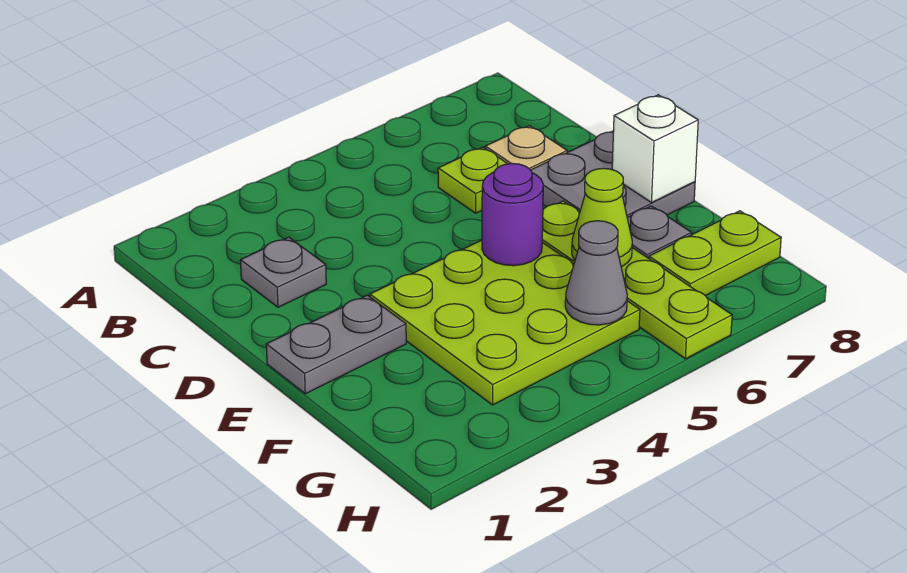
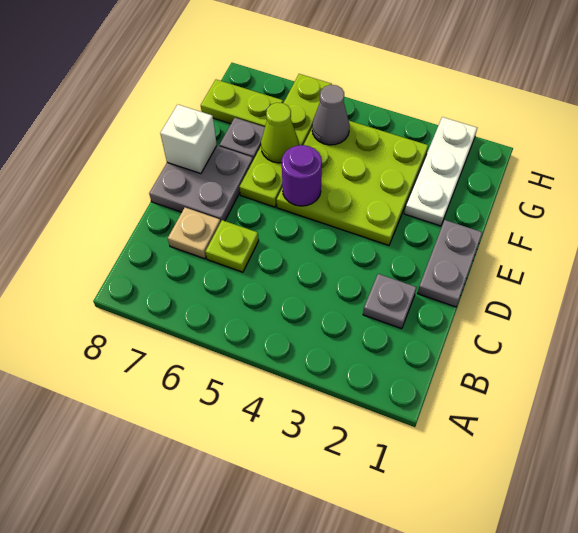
grey plate E1:E2 level 1 -> grey plate D1:E1 level 1
none -> white plate F2:H2 level 1

